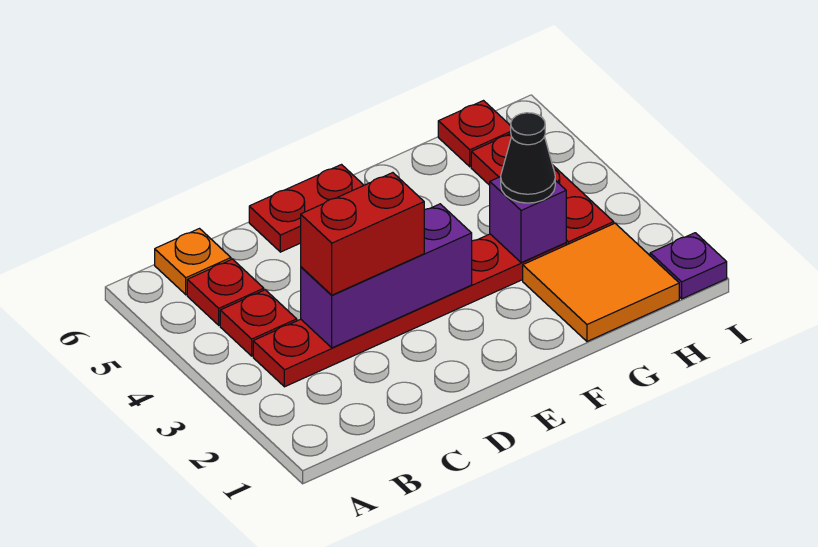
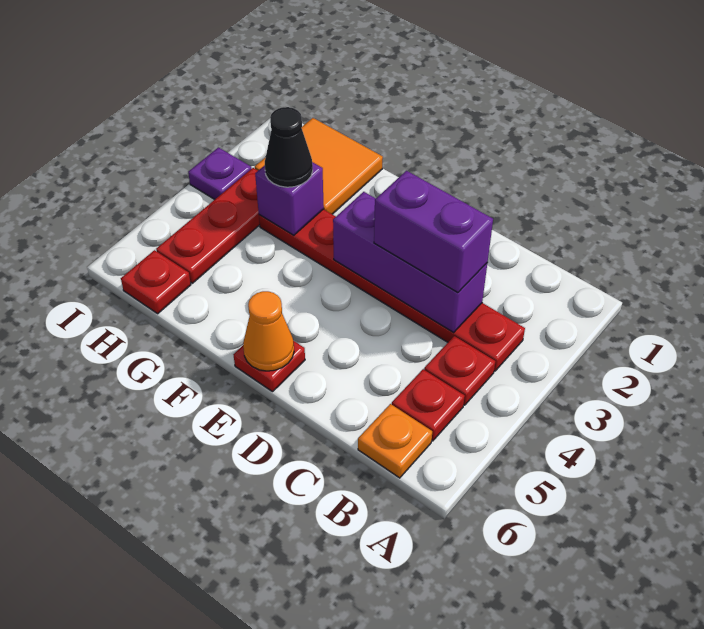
red brick C3:D3 level 3 -> purple brick C3:D3 level 3
red plate D6:E6 level 1 -> red plate E6 level 1
none -> orange cone E6 level 2
purple plate I1 level 1 -> purple plate I3 level 1

